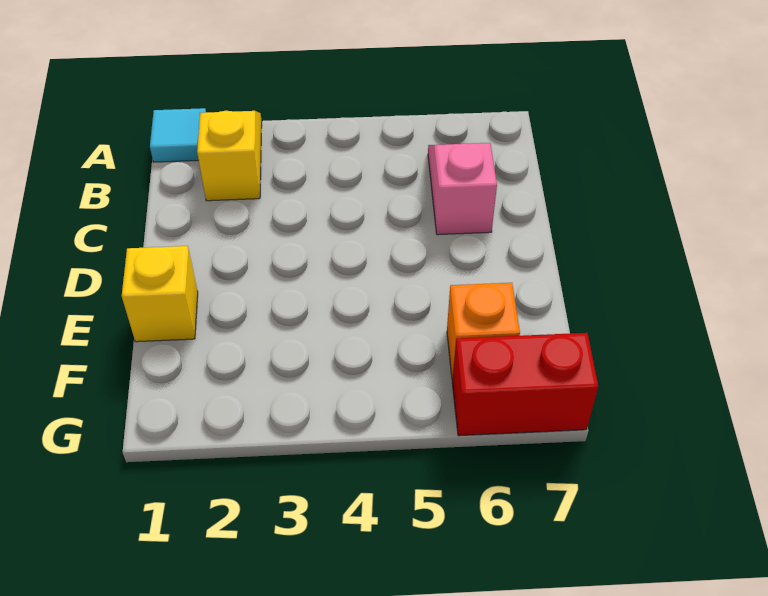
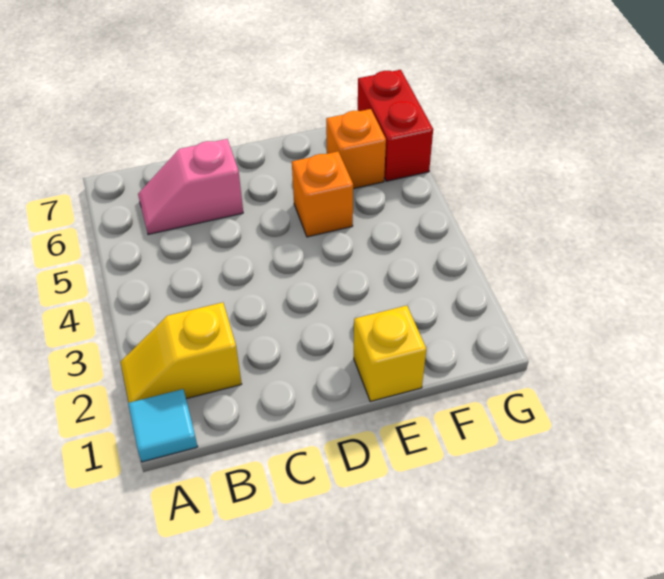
none -> orange brick E5 level 1

